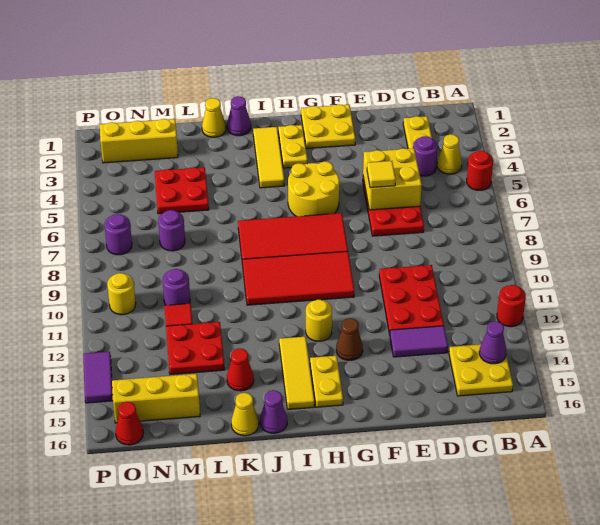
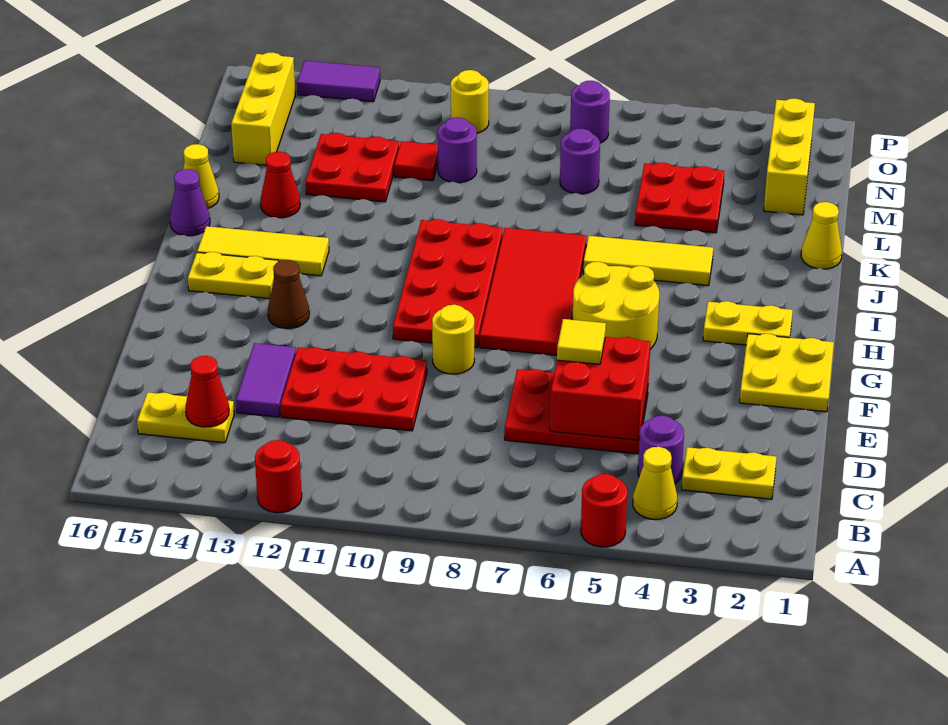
yellow plate B14:C15 level 1 -> yellow plate C14:C15 level 1
purple cone B14 level 2 -> none
yellow brick D5:E6 level 2 -> red brick D5:E6 level 2
red tile G9:J10 level 1 -> red plate G9:J10 level 1
yellow round brick H12 level 1 -> yellow round brick F9 level 1
yellow tile I2:I4 level 1 -> yellow tile J4:J6 level 1
purple cone J1 level 1 -> none
red cone O16 level 1 -> red cone C14 level 2

